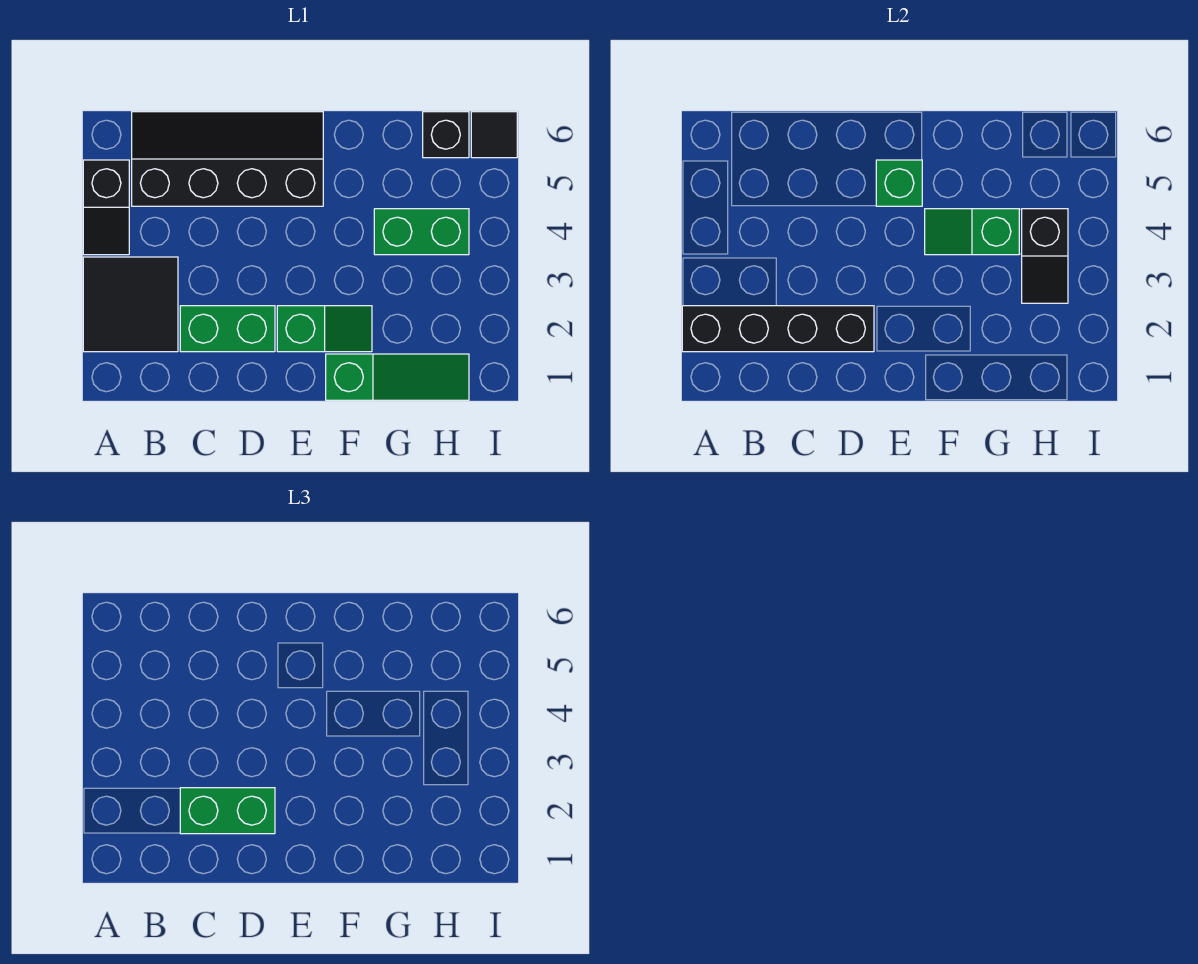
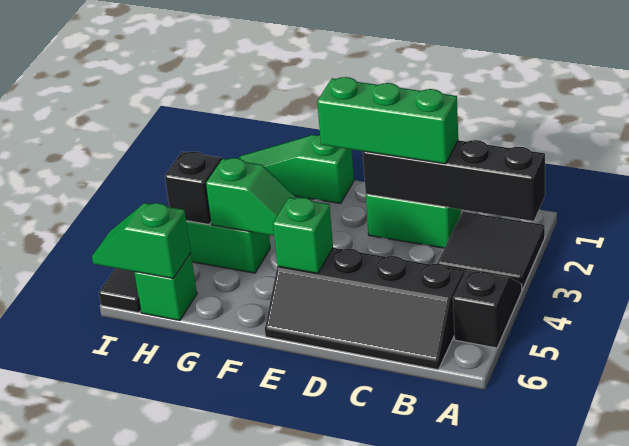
green brick C2:D2 level 3 -> green brick C2:E2 level 3
green slope E2:F2 level 1 top E -> green slope H6:I6 level 2 top H
black brick H6 level 1 -> green brick H6 level 1

